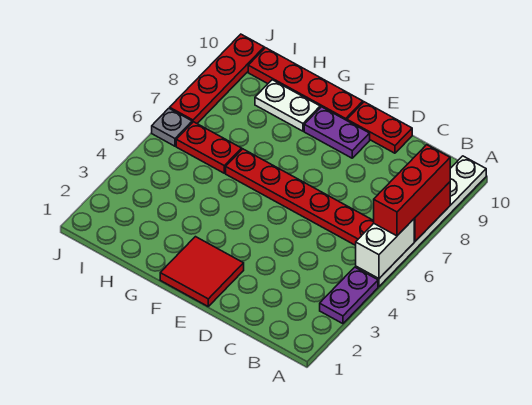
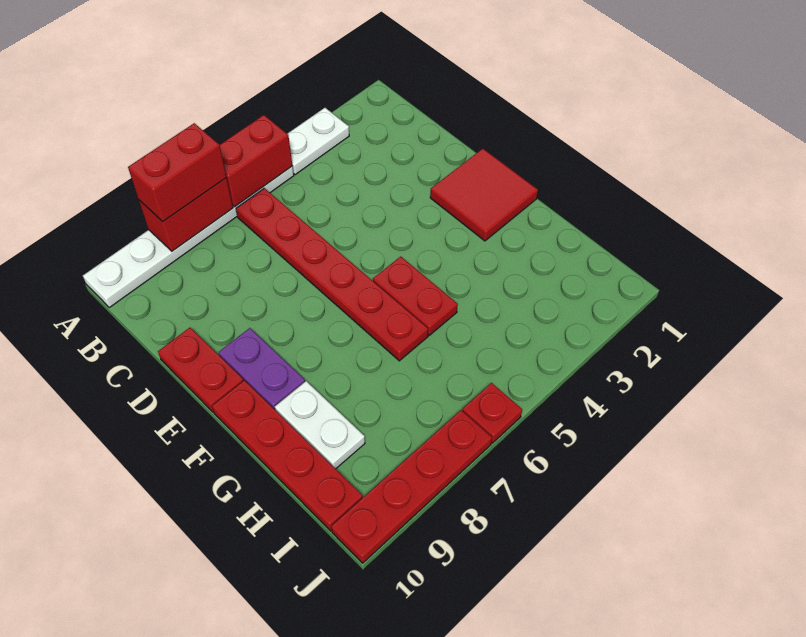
purple plate A3:A4 level 1 -> white plate A3:A4 level 1
white brick A5:A6 level 2 -> red brick A5:A6 level 2
red brick A6:A8 level 3 -> red brick A7:A8 level 3
red plate H6:I6 level 1 -> red plate F5:G5 level 1
grey plate J6 level 1 -> red plate J6 level 1

